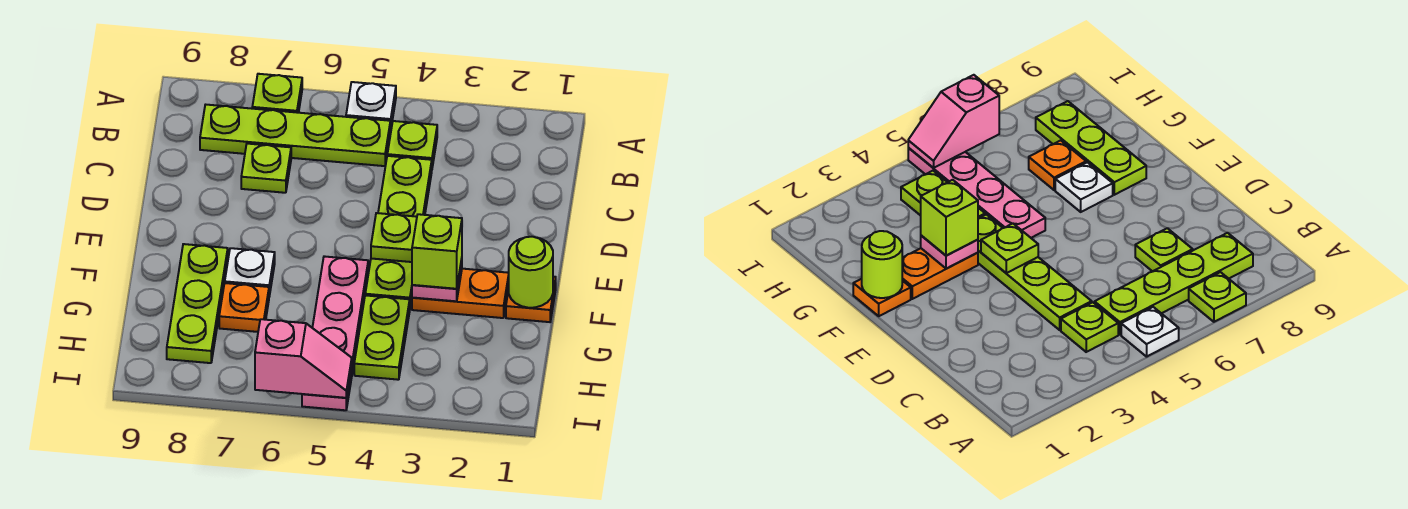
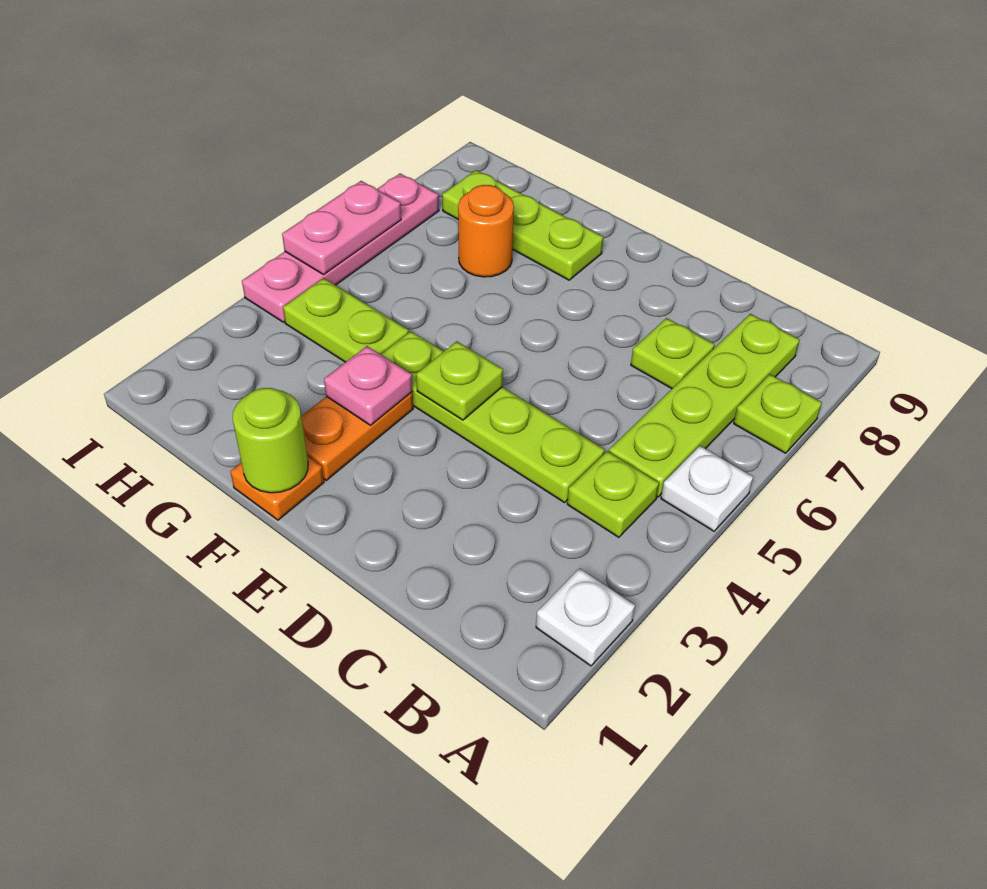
lime brick F3 level 3 -> none
pink plate F5:I5 level 1 -> pink plate I4:I7 level 1
white plate F7 level 1 -> white plate A2 level 1
orange plate G7 level 1 -> orange round brick G7 level 1
pink slope I5:I6 level 2 top 6 -> pink plate I5:I6 level 2

